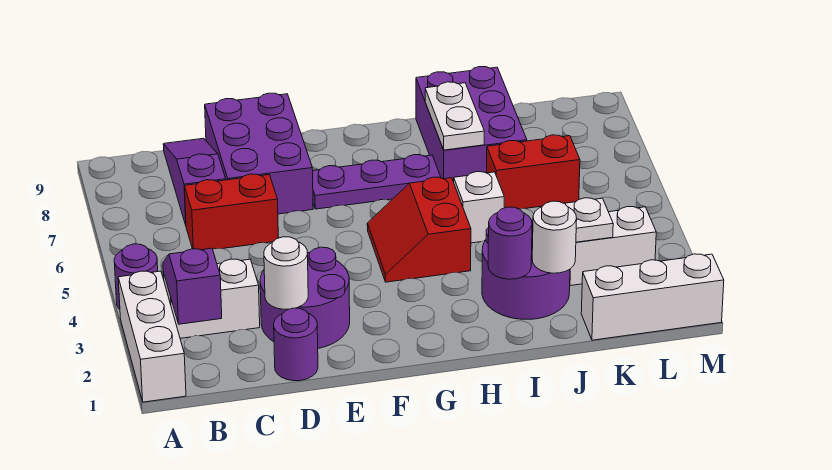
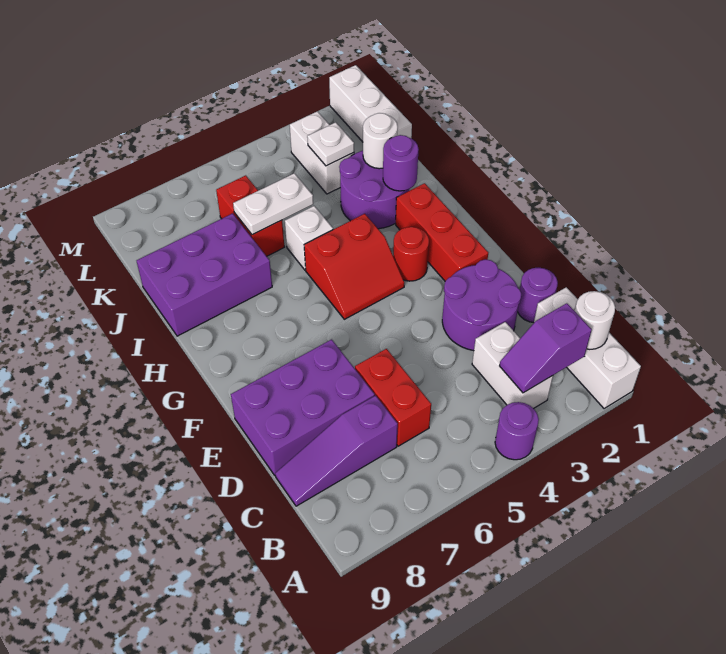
white brick A1:A3 level 1 -> white brick A1:C1 level 1
white round brick D2 level 2 -> white round brick B1 level 2
none -> red brick F2:H2 level 1
purple plate F7:H7 level 1 -> none
none -> red round brick G3 level 1
white plate I7:I8 level 2 -> white plate J5:J6 level 2

